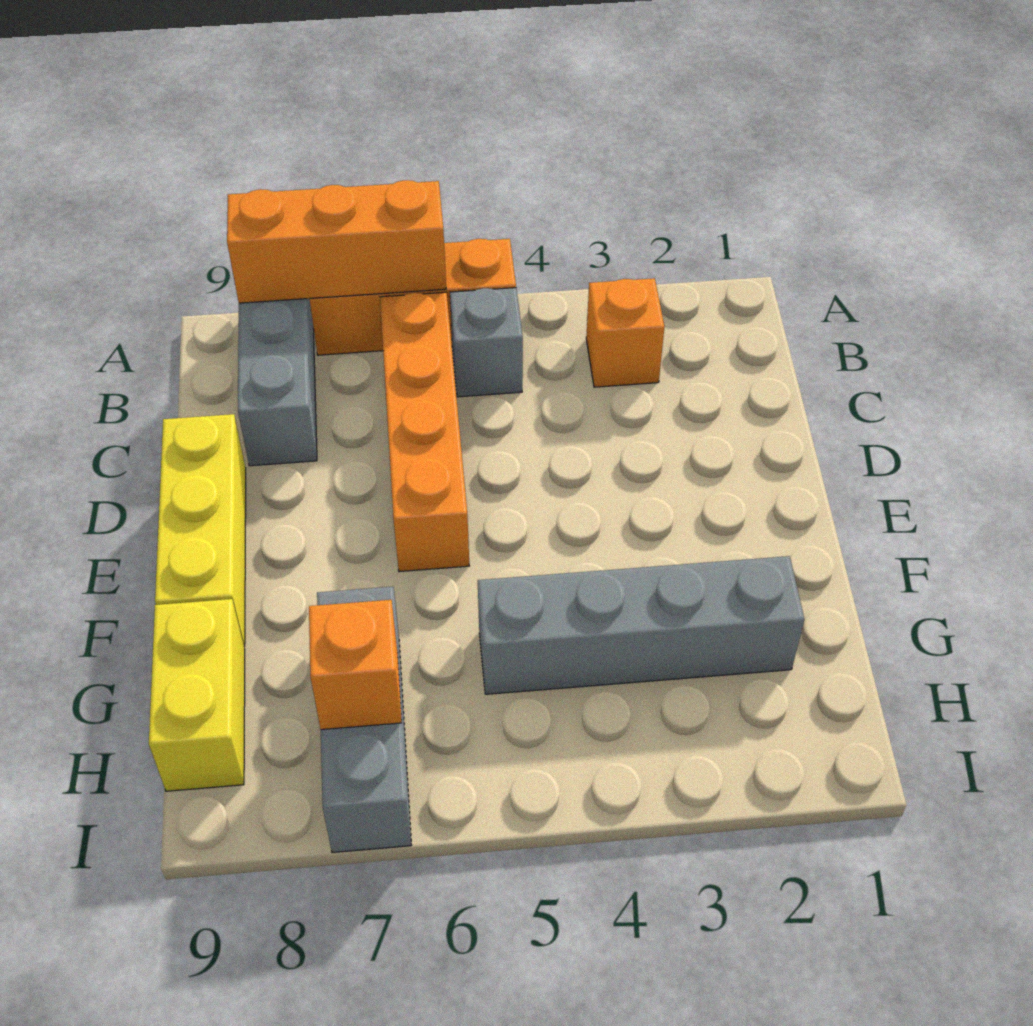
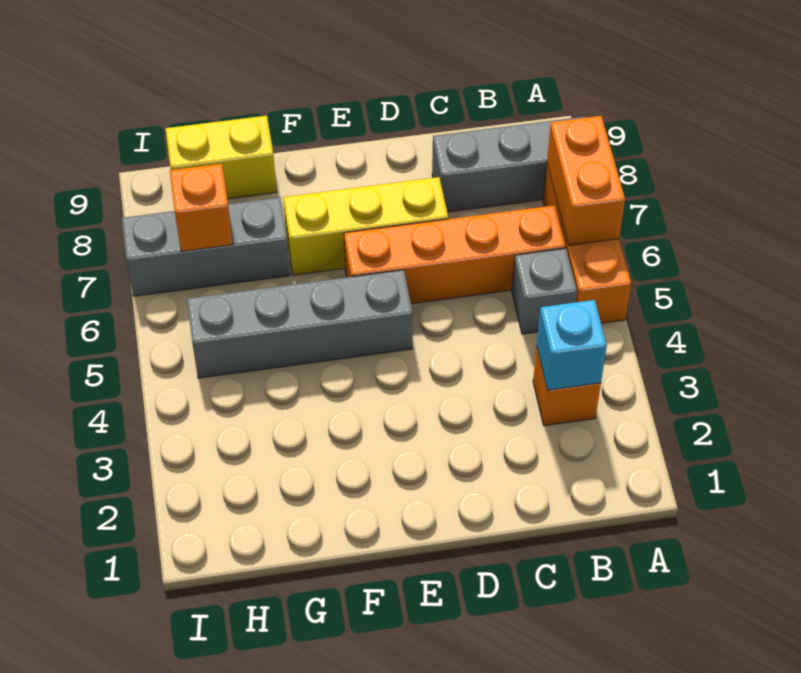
orange brick A6:A8 level 2 -> orange brick A6:A7 level 2
none -> cyan brick B3 level 2
yellow brick D9:F9 level 1 -> yellow brick D7:F7 level 1
grey brick G2:G5 level 1 -> grey brick E5:H5 level 1

